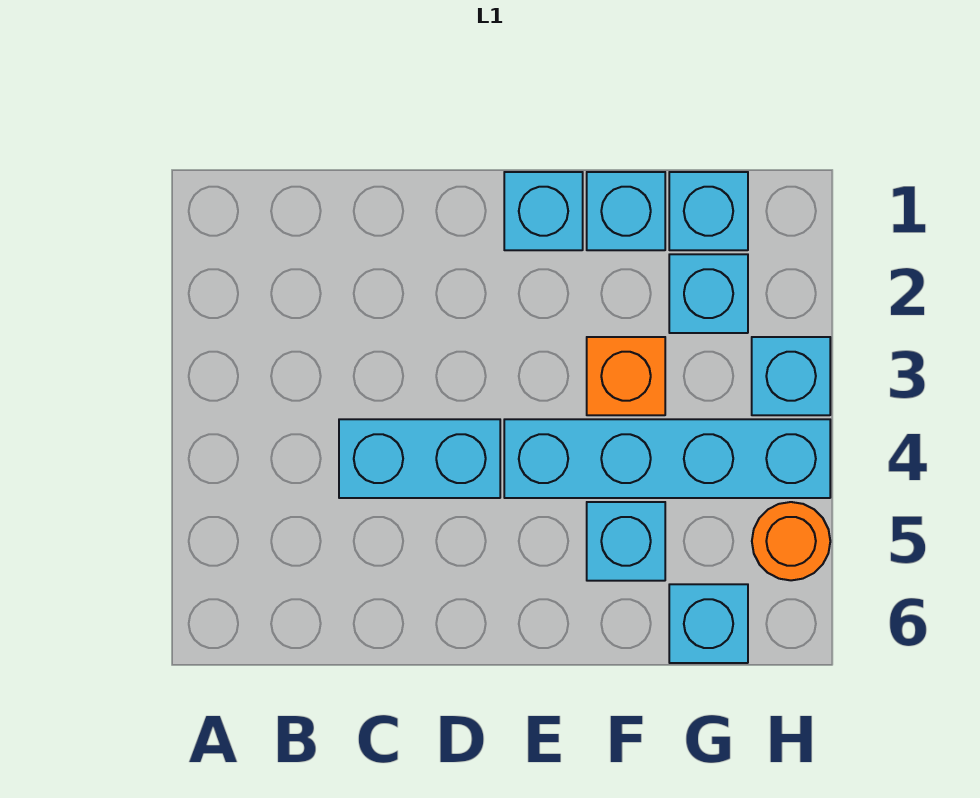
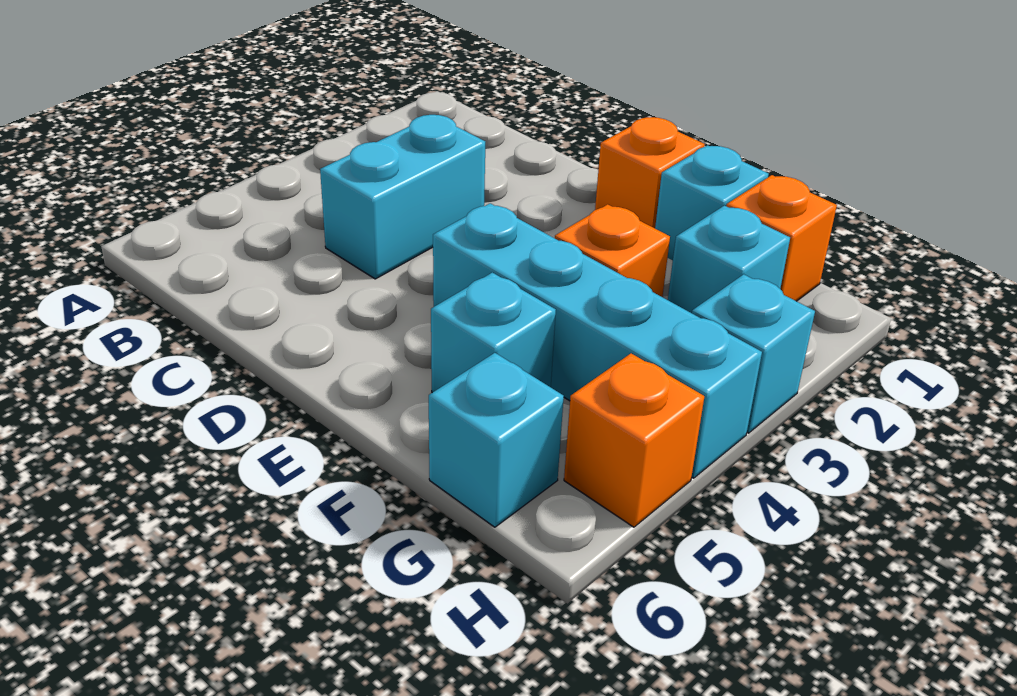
cyan brick C4:D4 level 1 -> cyan brick C3:C4 level 1
cyan brick E1 level 1 -> orange brick E1 level 1
cyan brick G1 level 1 -> orange brick G1 level 1
orange round brick H5 level 1 -> orange brick H5 level 1

